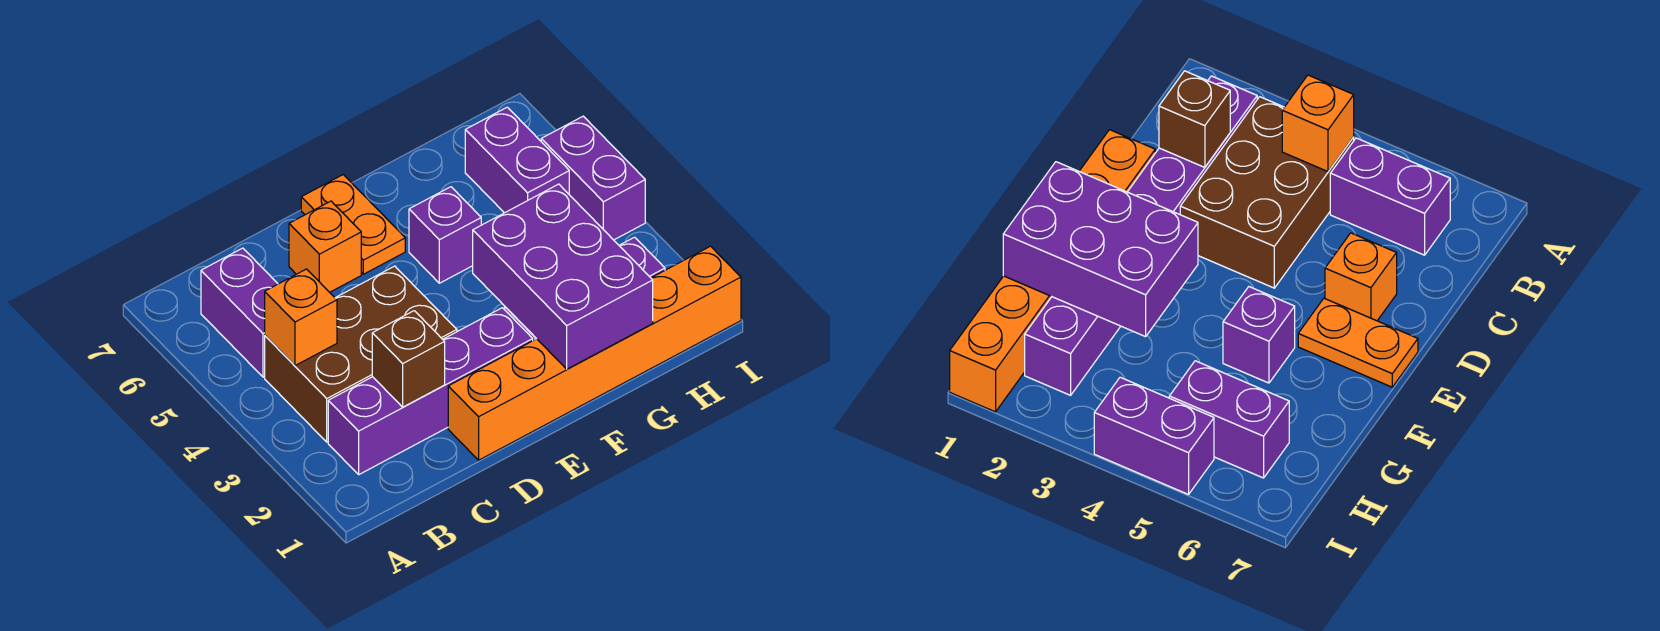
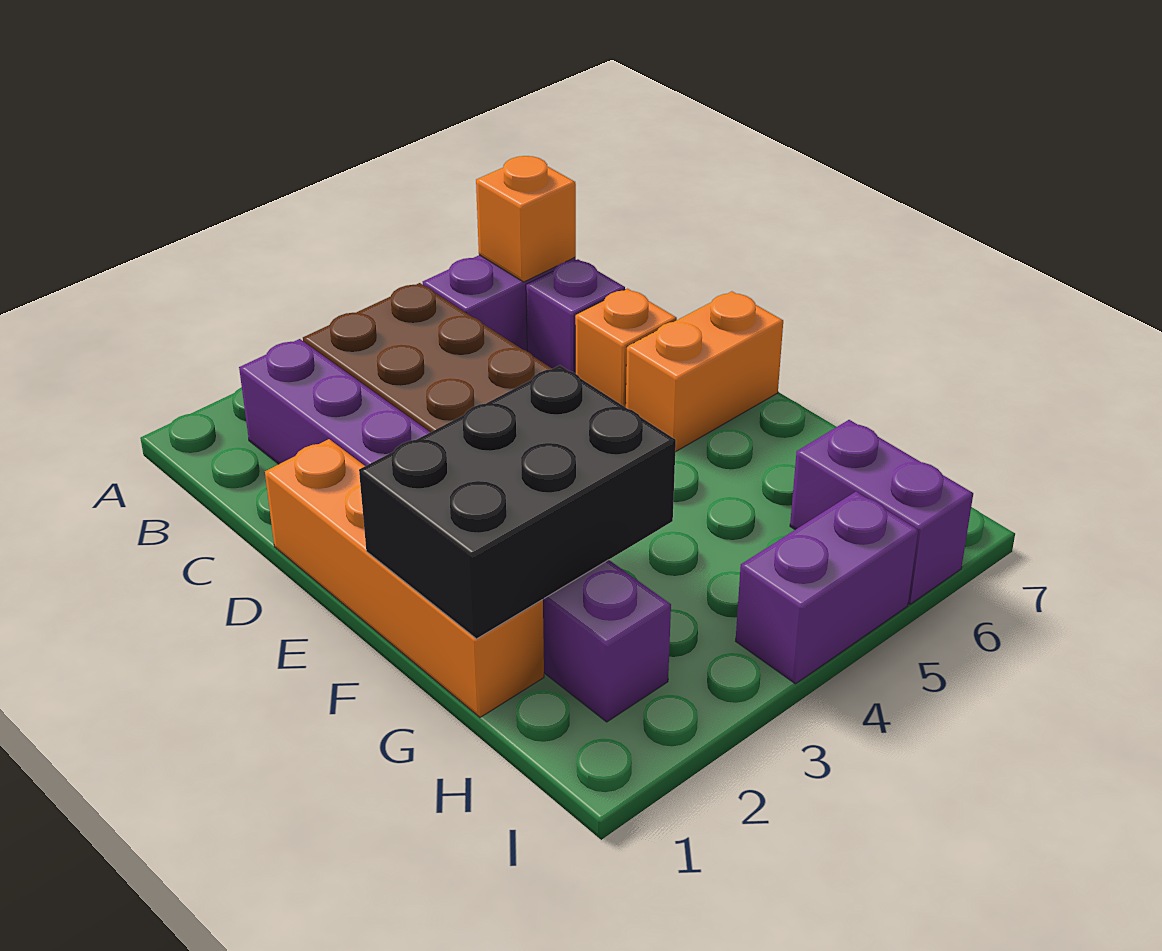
orange brick B4 level 2 -> orange brick B6 level 2
brown brick C2 level 2 -> none
orange brick D1:I1 level 1 -> orange brick D1:G1 level 1
orange plate E6:E7 level 1 -> orange brick E6:E7 level 1
purple brick F1:G3 level 2 -> black brick F1:G3 level 2
purple brick F5 level 1 -> purple brick C6 level 1
purple brick H5:H6 level 1 -> purple brick H6:I6 level 1

